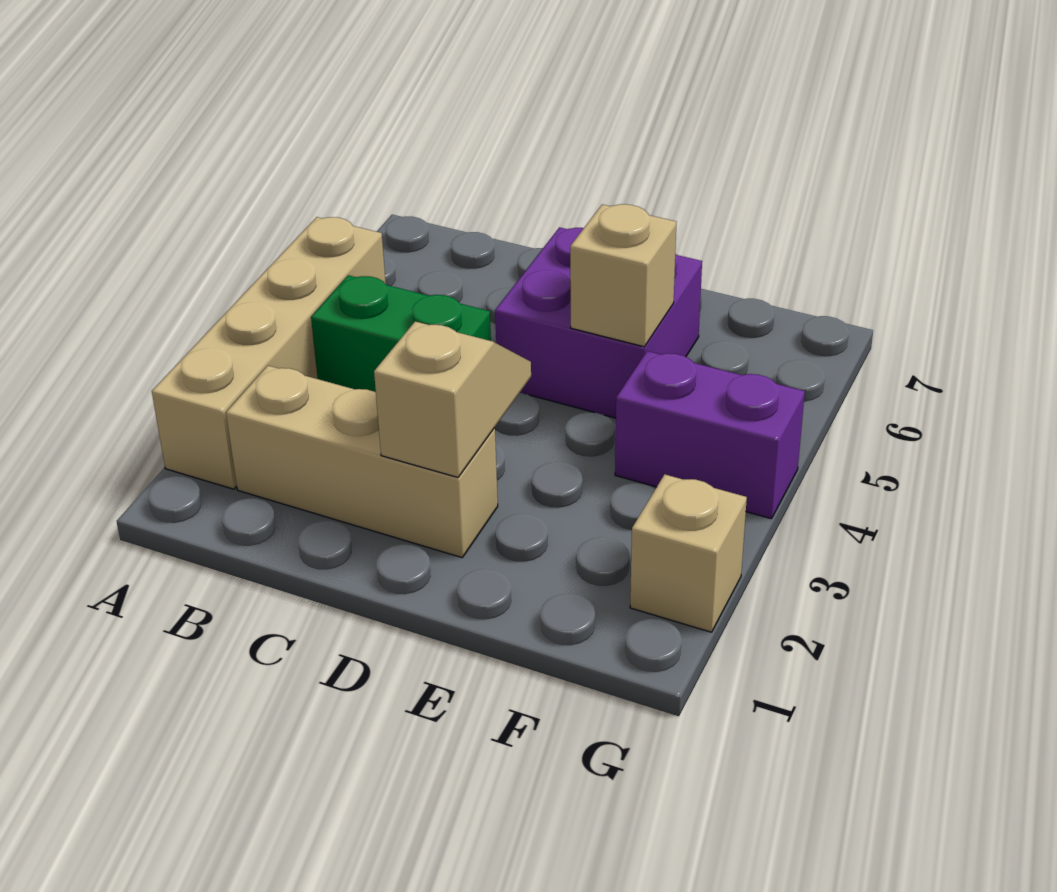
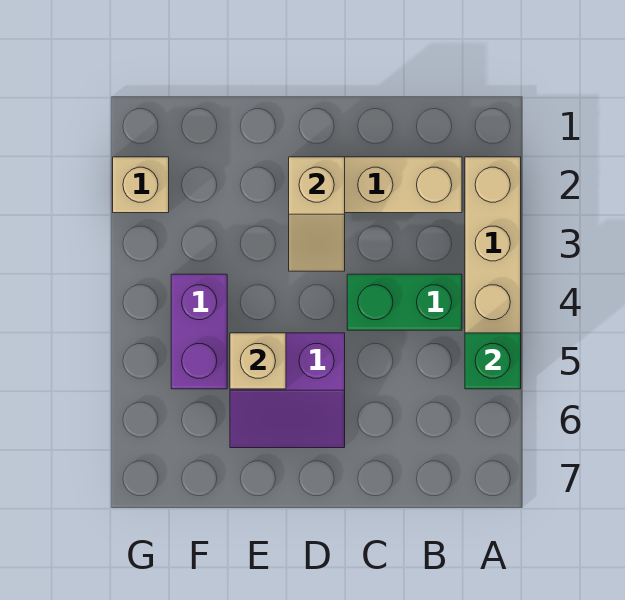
none -> green brick A5 level 2
purple brick D5:E6 level 1 -> purple slope D5:E6 level 1 top 5
purple brick F4:G4 level 1 -> purple brick F4:F5 level 1

